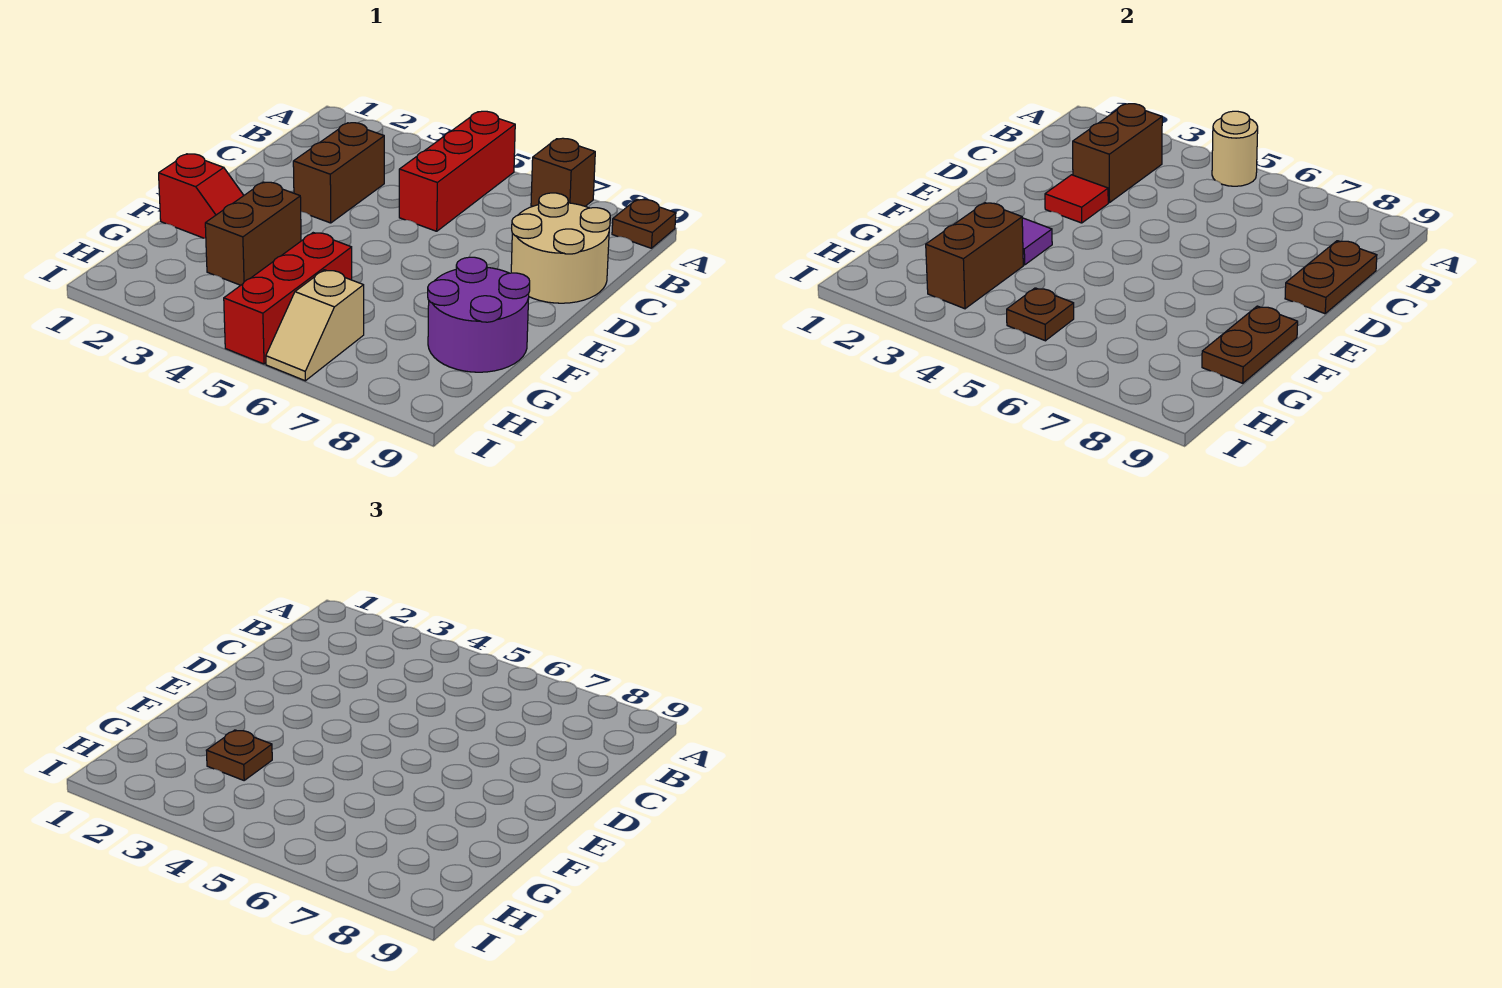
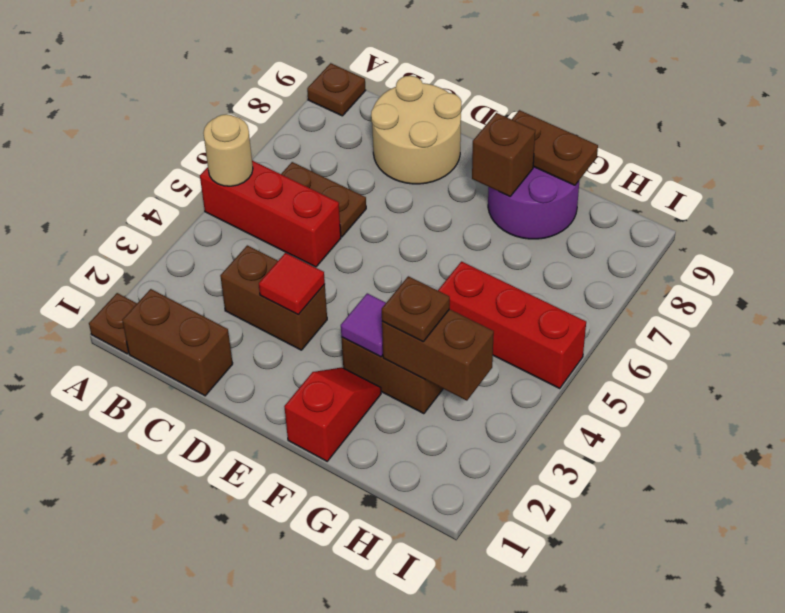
brown brick A7 level 1 -> brown brick F8 level 2
brown brick B3:C3 level 2 -> brown brick B1:C1 level 1
brown plate C9:D9 level 2 -> brown plate B6:C6 level 1
brown plate H5 level 2 -> brown plate A1 level 1
tan slope H6:I6 level 1 top H -> none

